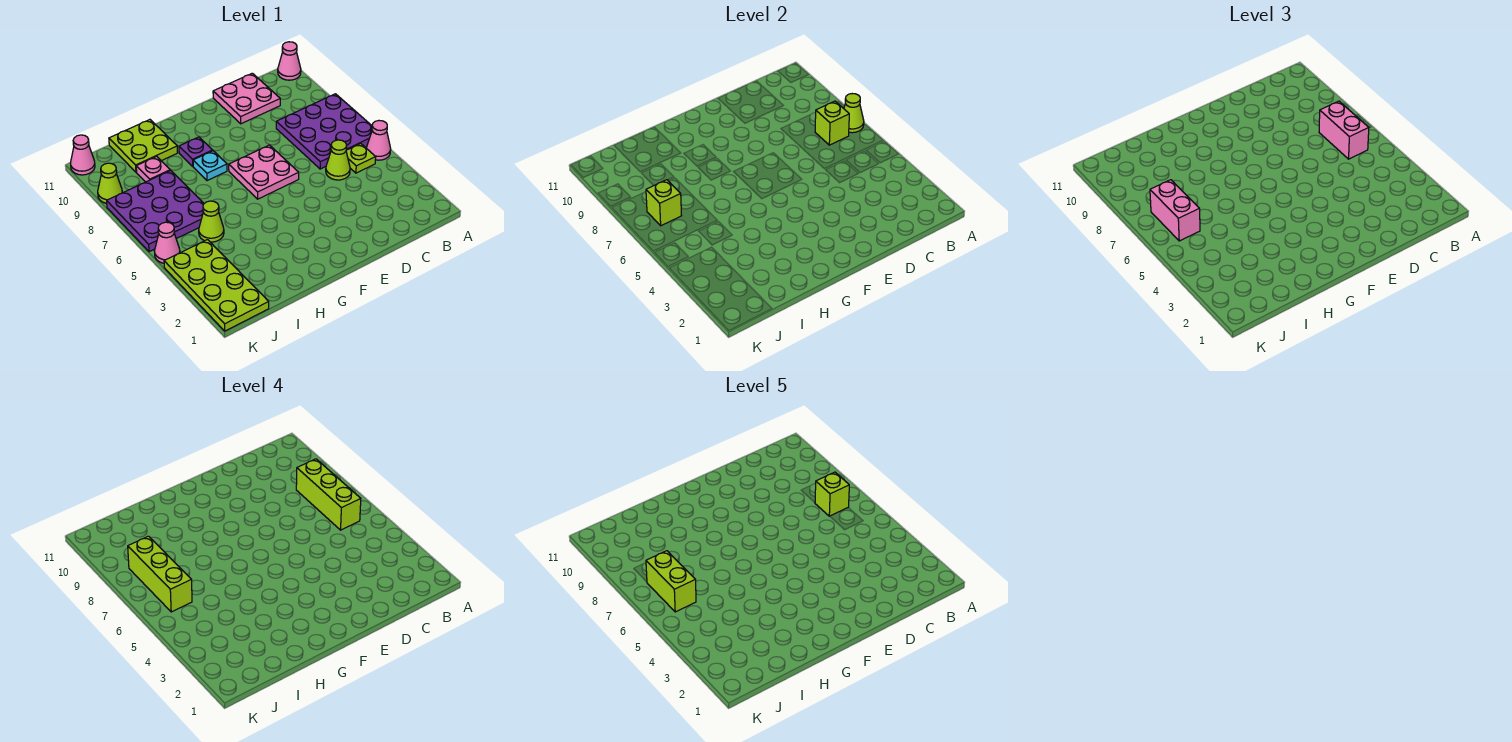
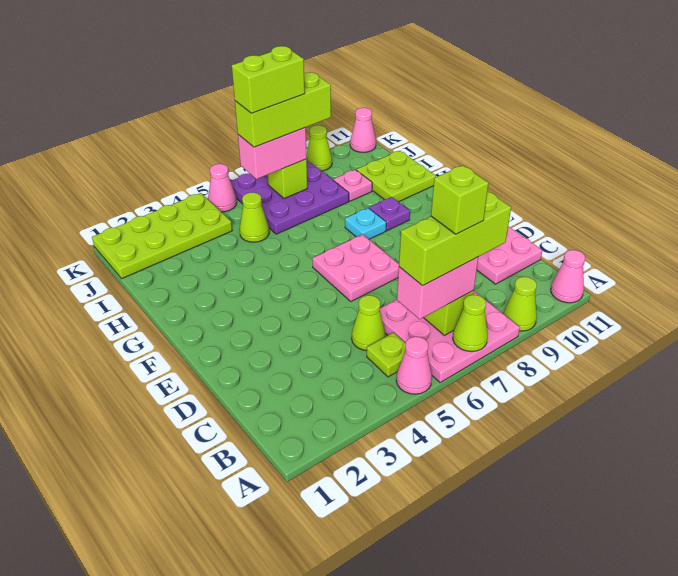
purple plate A6:C8 level 1 -> pink plate A6:C8 level 1
none -> lime cone A9 level 1

